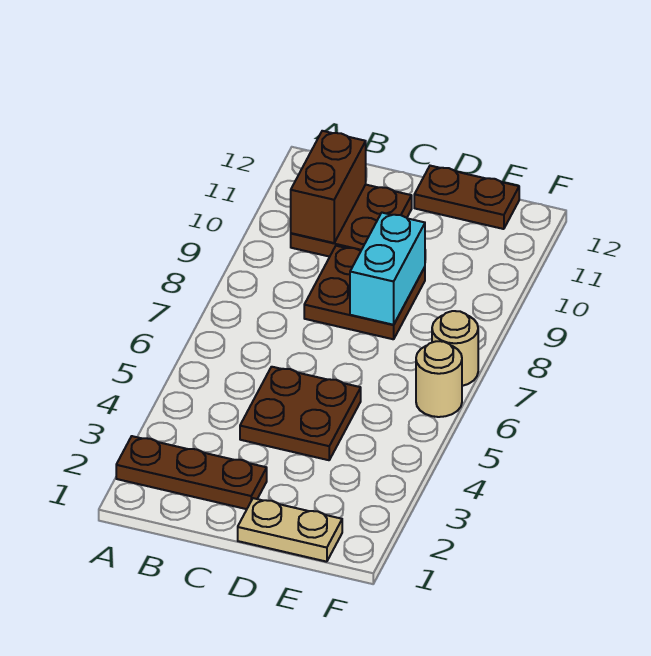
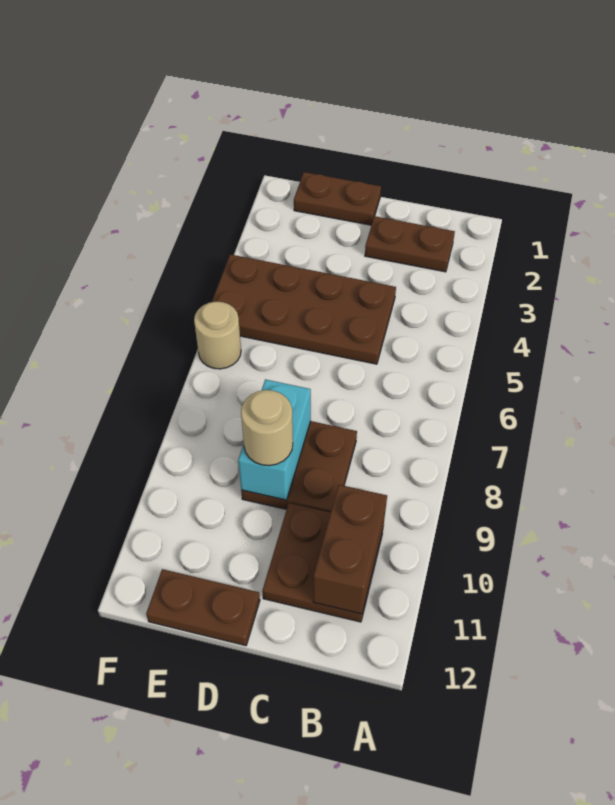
brown plate A2:C2 level 1 -> brown plate B2:C2 level 1
brown plate C4:D5 level 1 -> brown plate C4:F5 level 1
tan plate D1:E1 level 1 -> brown plate D1:E1 level 1
tan round brick F7 level 1 -> tan round brick D9 level 3

